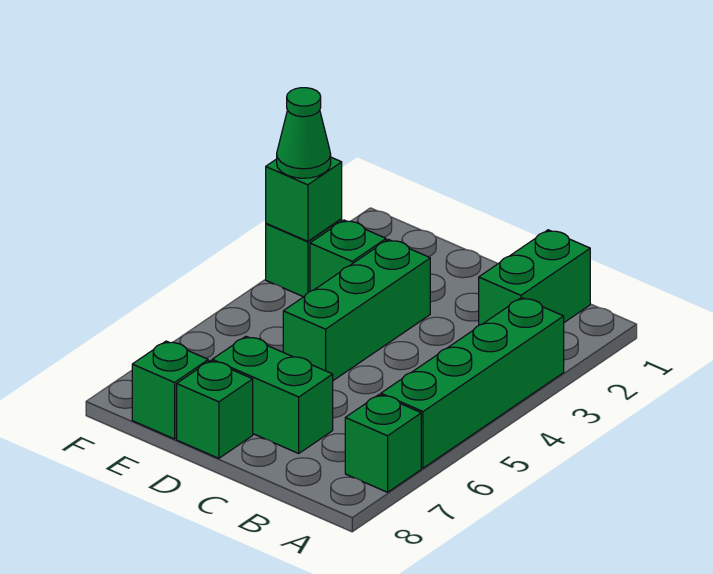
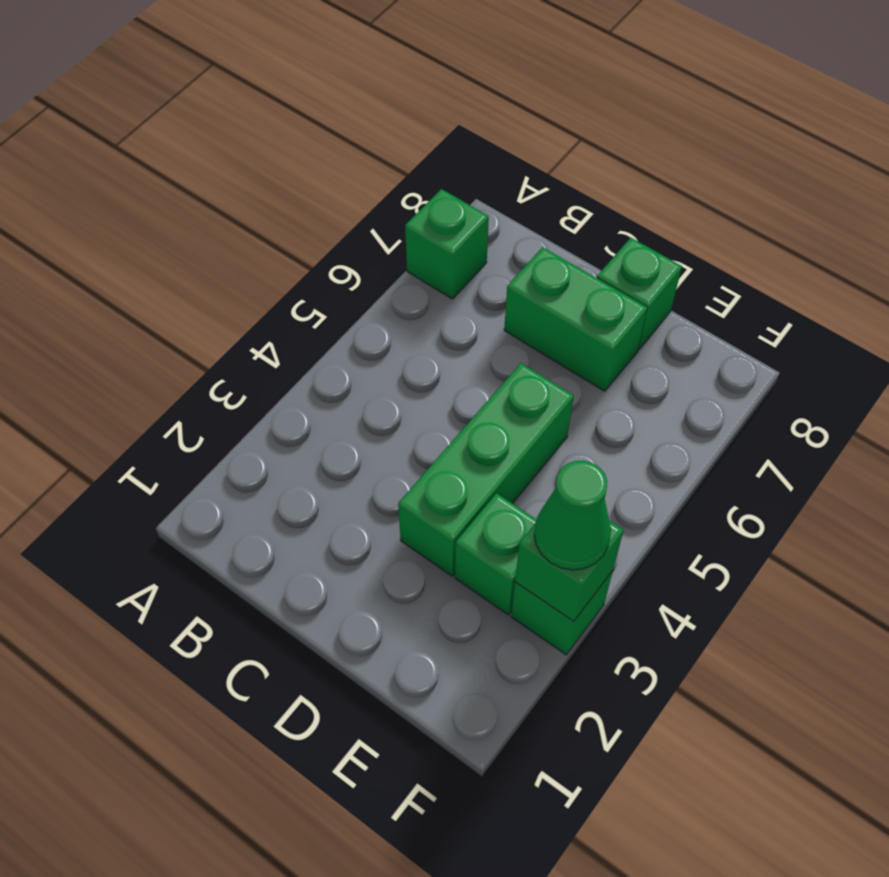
green brick A3:A6 level 1 -> none
green brick B1:B2 level 1 -> none
green brick E8 level 1 -> none

